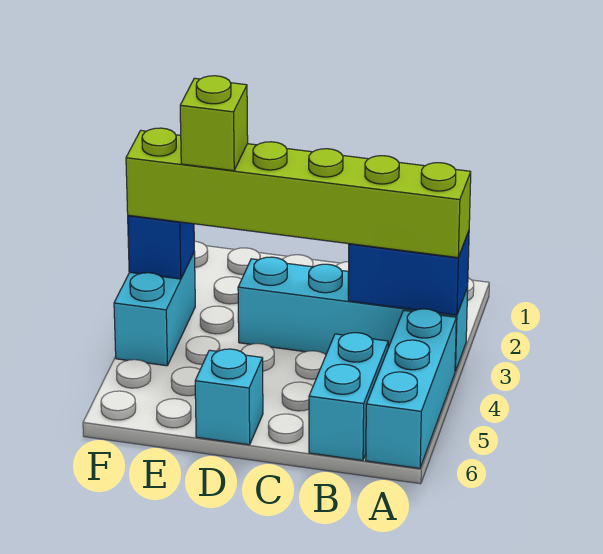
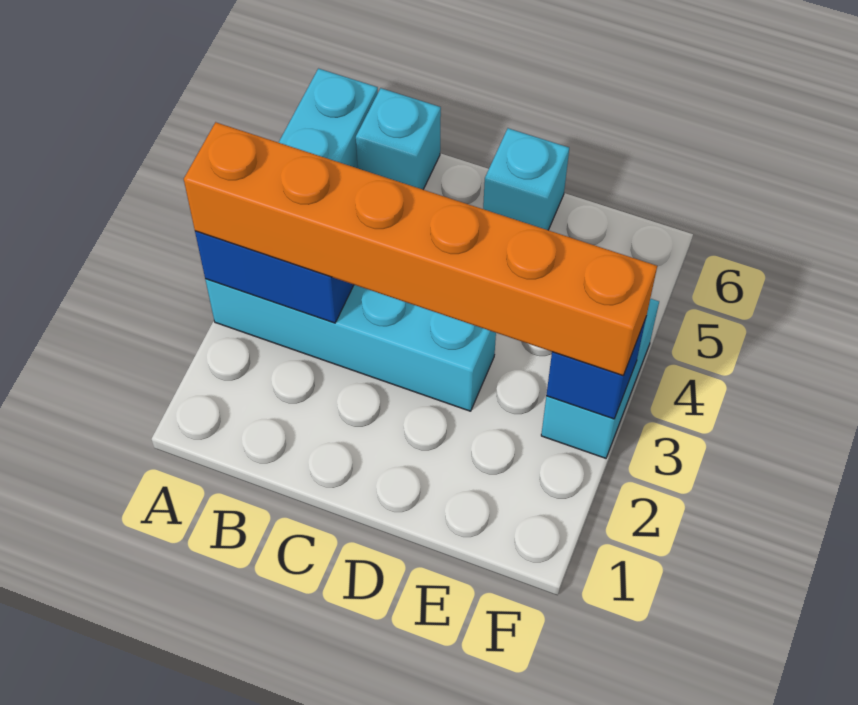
lime brick A3:F3 level 3 -> orange brick A3:F3 level 3
cyan brick B5:B6 level 1 -> cyan brick B6 level 1
lime brick E3 level 4 -> none

